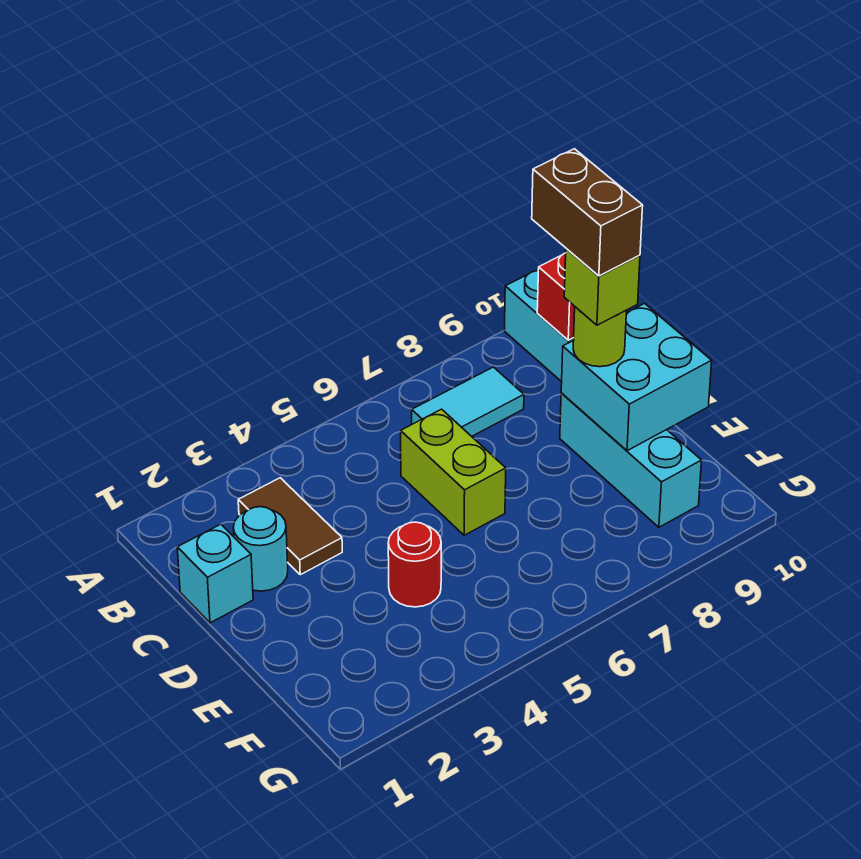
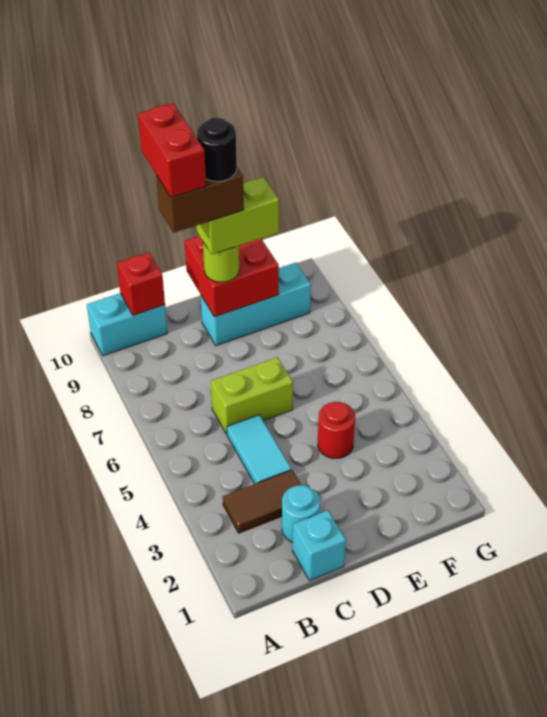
cyan tile B7:B8 level 1 -> cyan tile C4:C5 level 1
none -> red brick C9:C10 level 6
cyan brick D9:E10 level 2 -> red brick D9:E10 level 2
lime brick D9 level 4 -> lime brick D9:E9 level 4
none -> black round brick D9 level 6

